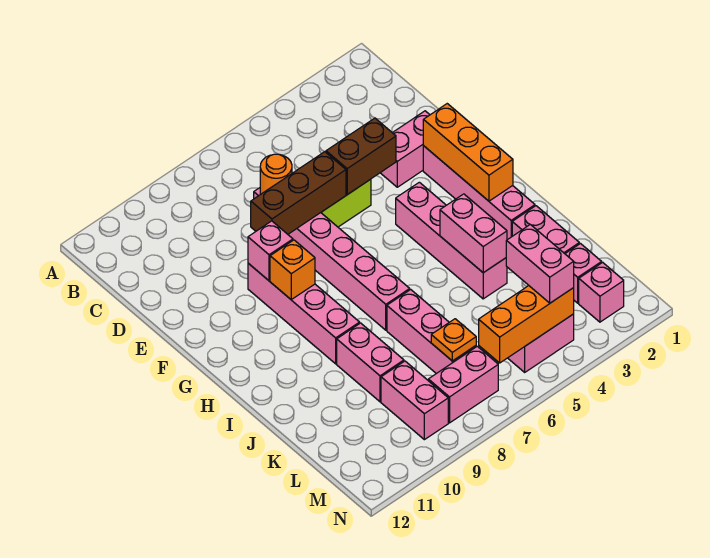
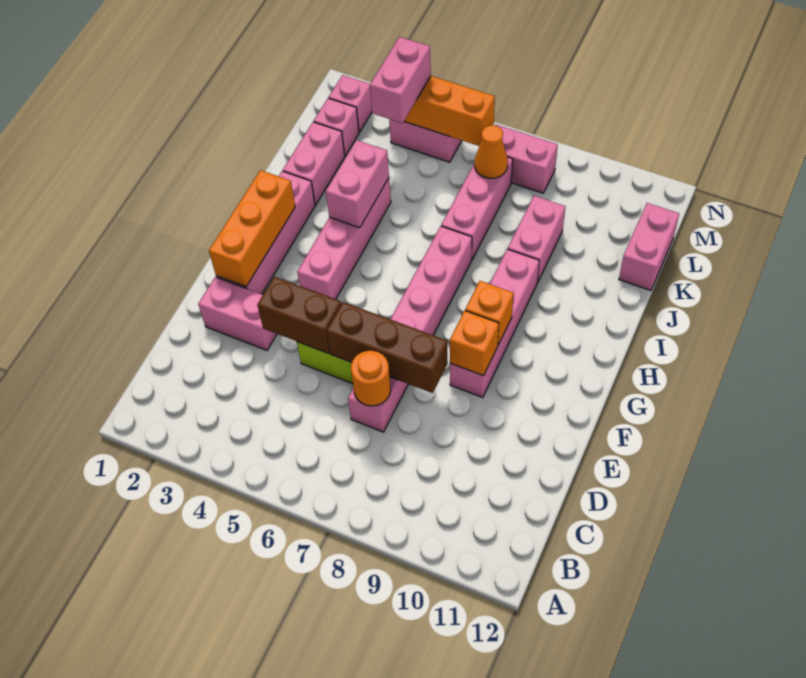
pink brick F9 level 2 -> orange brick F9 level 2
orange plate L7 level 2 -> orange cone L7 level 2
pink brick L9:M9 level 1 -> pink brick K12:L12 level 1

